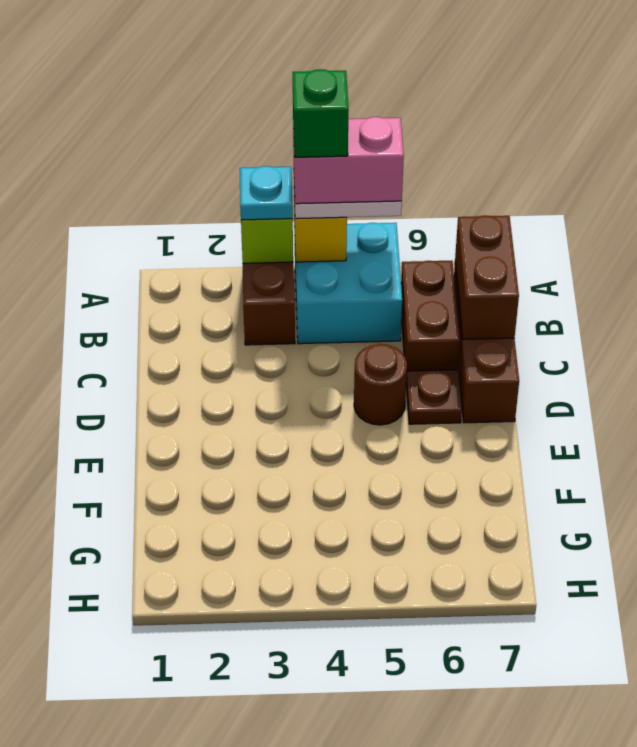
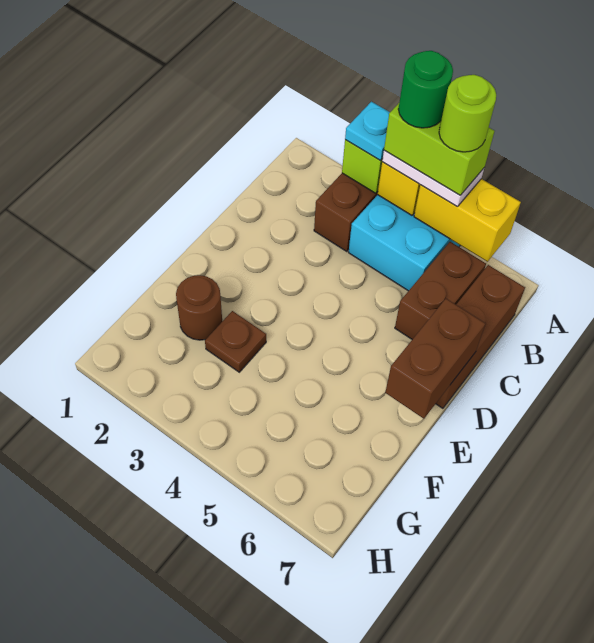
pink brick A4:A5 level 4 -> lime brick A4:A5 level 4
green brick A4 level 5 -> green round brick A4 level 5
none -> yellow brick A5:A6 level 2
none -> lime round brick A5 level 5
brown brick B7:C7 level 2 -> brown brick D7:E7 level 2
brown round brick D5 level 1 -> brown round brick F2 level 1
brown plate D6 level 1 -> brown plate F3 level 1

